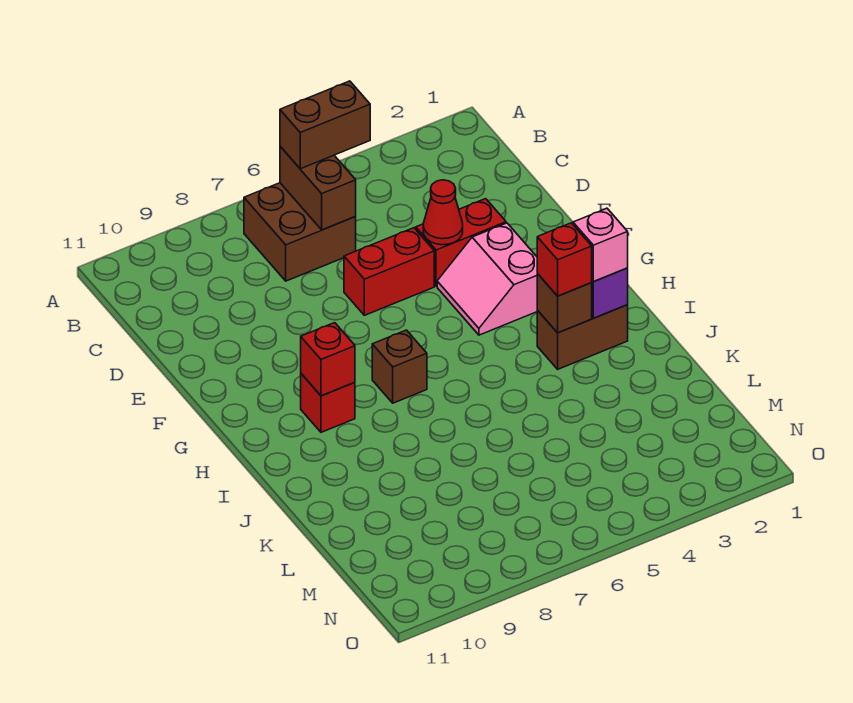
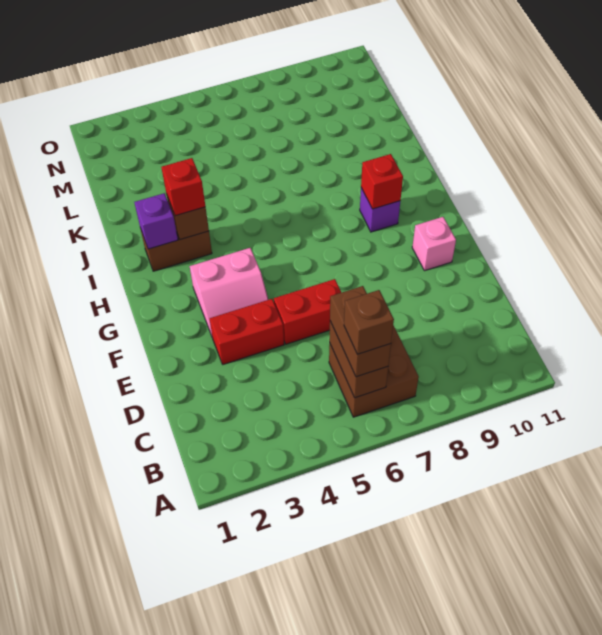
brown brick B5:B6 level 3 -> brown brick B6:C6 level 3
red cone E4 level 2 -> none
pink slope F3:G4 level 1 top 3 -> pink slope F3:G4 level 1 top G
brown brick H7 level 1 -> brown brick B6 level 4
red brick H9 level 1 -> purple brick H9 level 1
pink brick I2 level 3 -> pink brick F10 level 1

